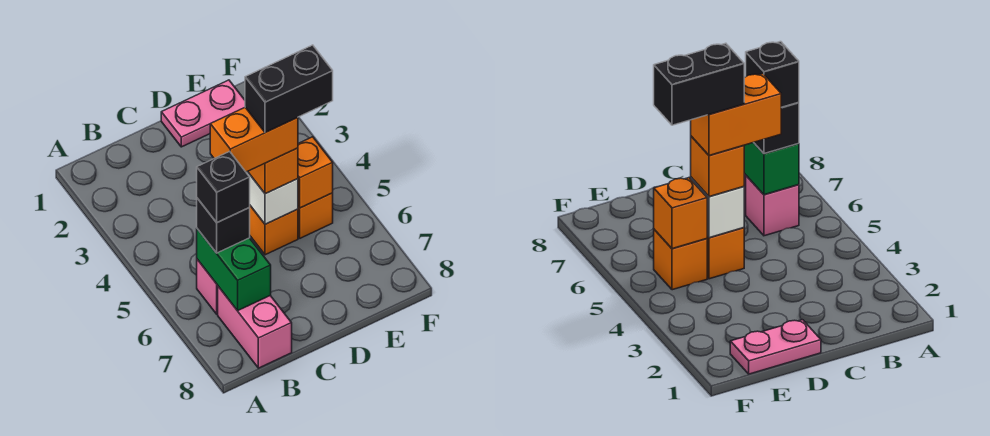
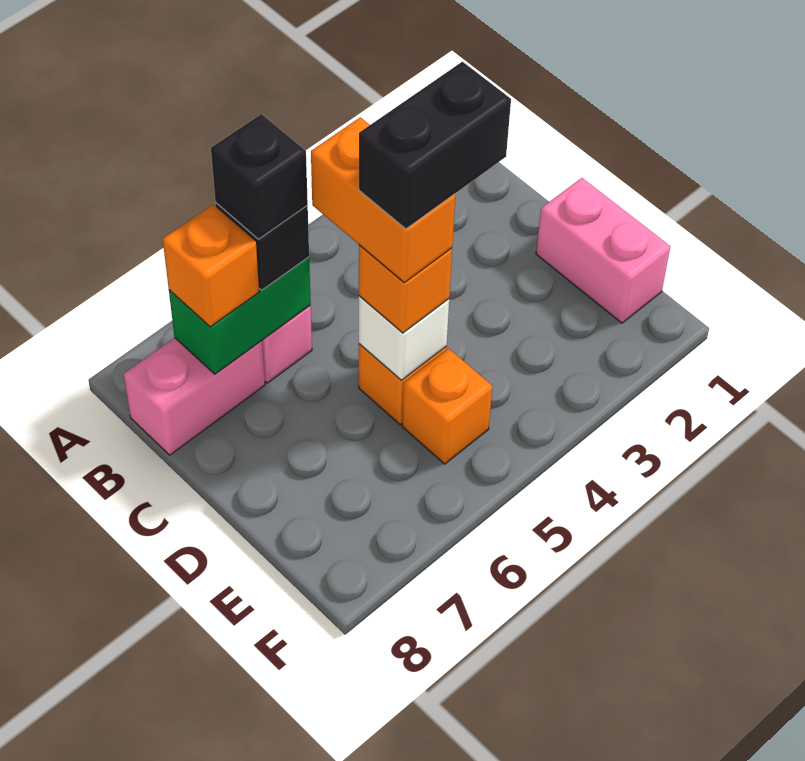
pink plate D1:E1 level 1 -> pink brick D1:E1 level 1
black brick D5:E5 level 5 -> black brick D4:D5 level 5
orange brick E5 level 2 -> orange brick B7 level 3

